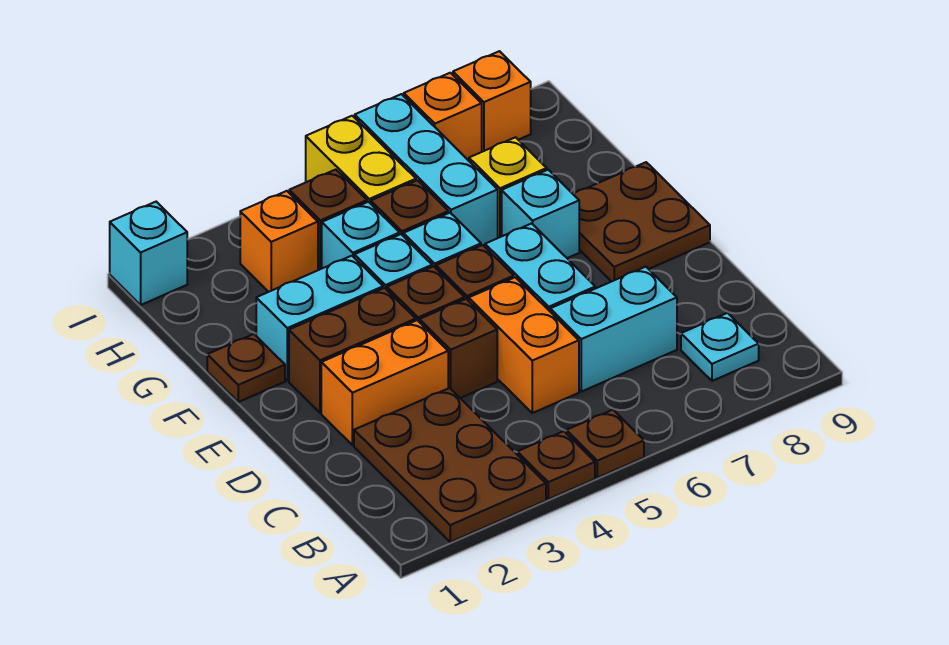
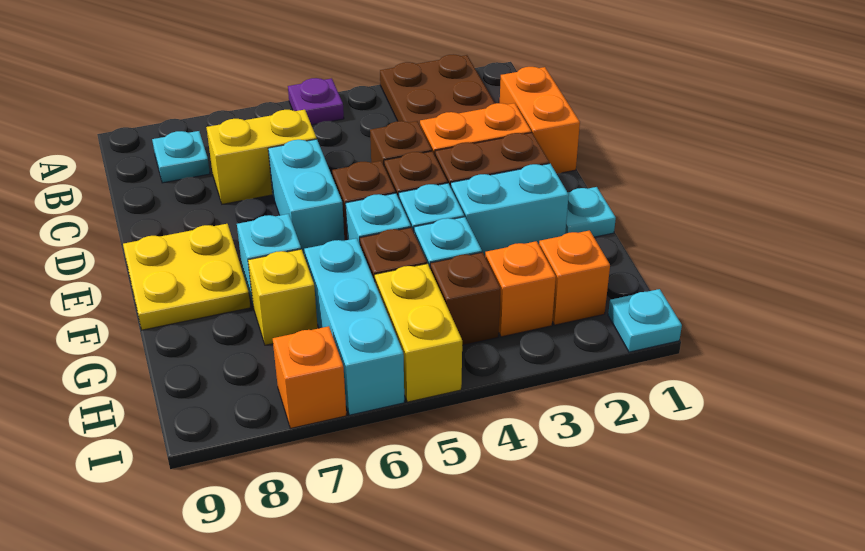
brown plate A4 level 1 -> none
brown plate A5 level 1 -> purple plate A5 level 1
orange brick C5:D5 level 1 -> orange brick C1:D1 level 1
cyan brick C6:C7 level 1 -> yellow brick C6:C7 level 1
brown plate E8:F9 level 1 -> yellow plate E8:F9 level 1
brown plate F1 level 1 -> cyan plate F1 level 1
cyan brick I1 level 1 -> cyan plate I1 level 1
orange brick I8 level 1 -> orange brick H2 level 1

